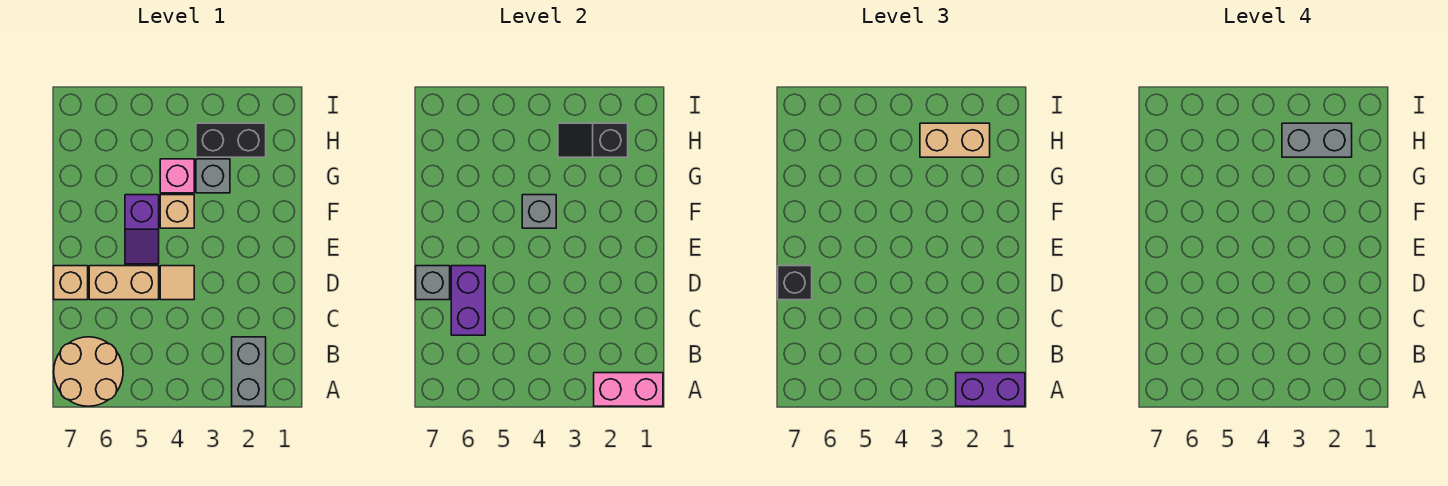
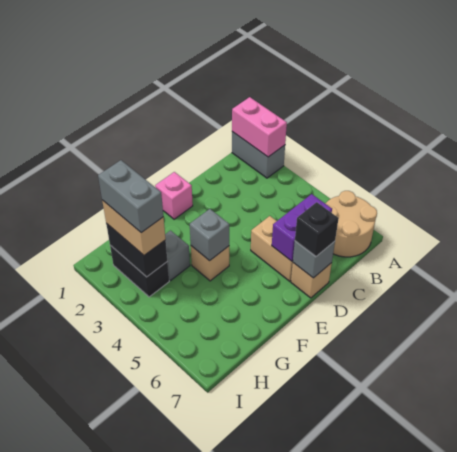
purple brick A1:A2 level 3 -> none
grey brick A2:B2 level 1 -> grey brick A1:A2 level 1
tan tile D4 level 1 -> none
purple slope E5:F5 level 1 top F -> none
pink brick G4 level 1 -> pink brick E1 level 1
black slope H2:H3 level 2 top 2 -> black brick H2:H3 level 2

